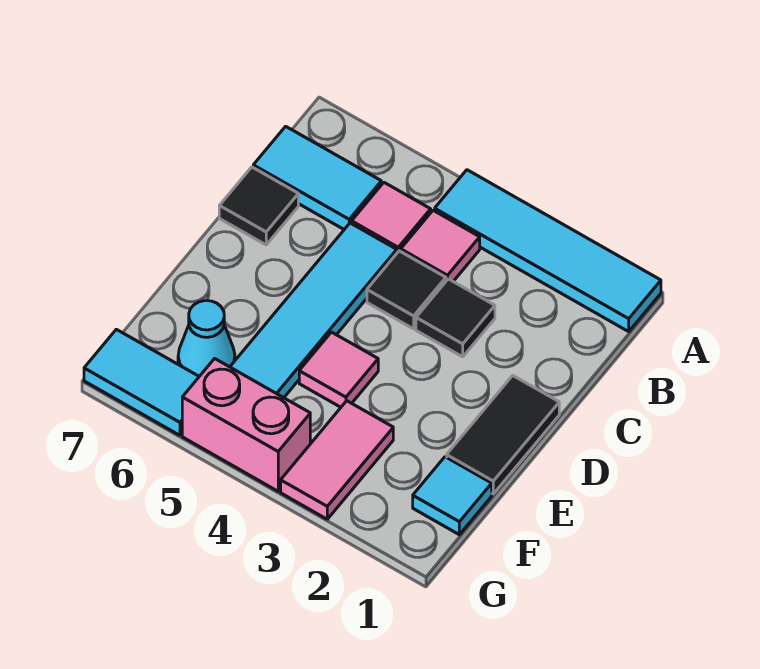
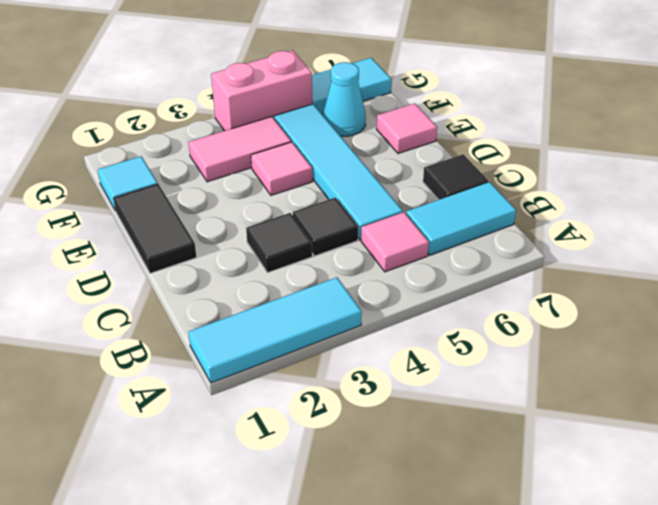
cyan tile A1:A4 level 1 -> cyan tile A1:A3 level 1
pink tile B4 level 1 -> pink tile E7 level 1
pink tile F3:G3 level 1 -> pink tile F3:F4 level 1

